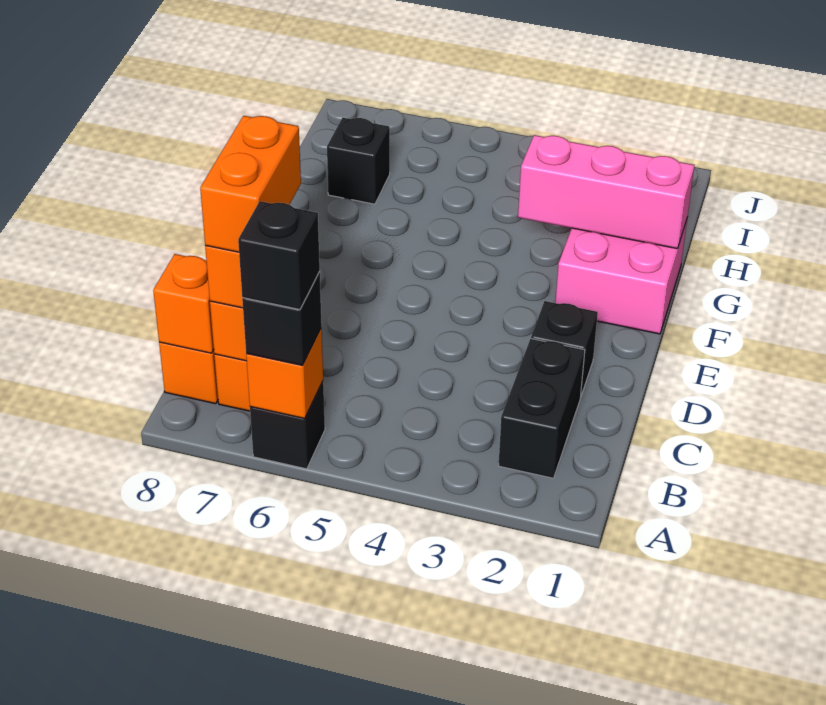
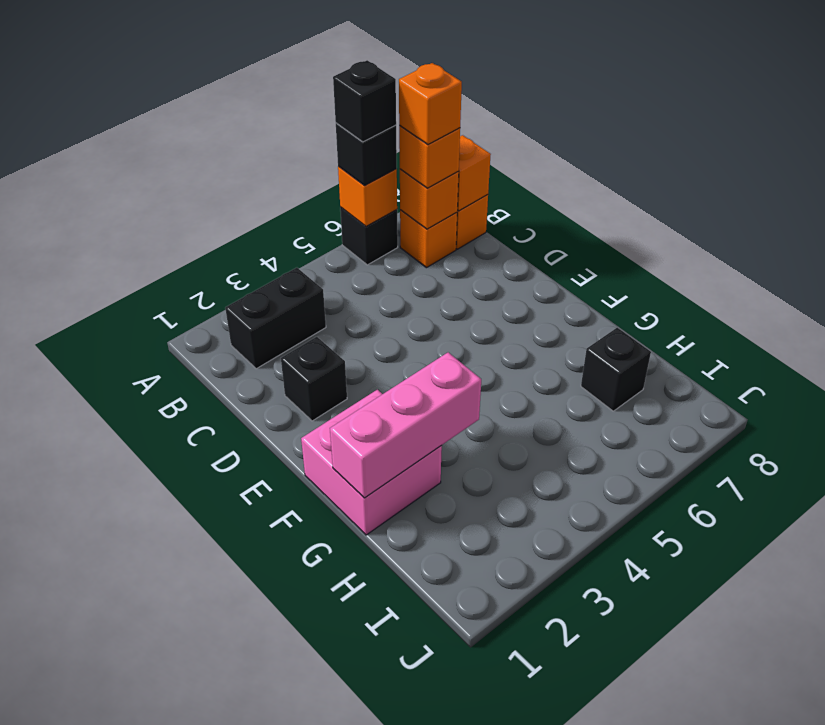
black brick B2:C2 level 1 -> black brick B2:B3 level 1
orange brick B7:C7 level 4 -> orange brick B7 level 4

